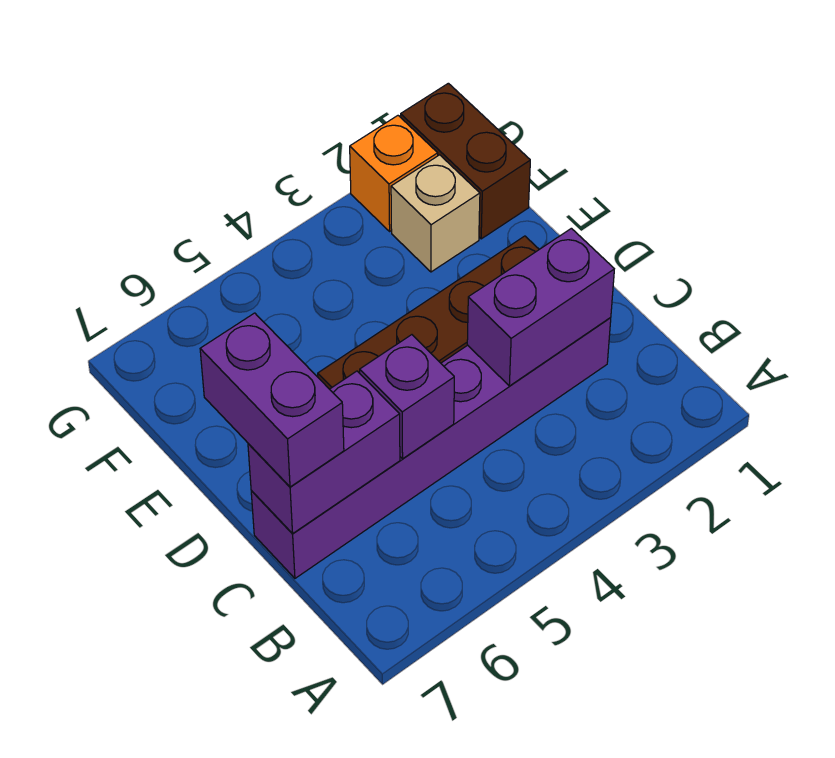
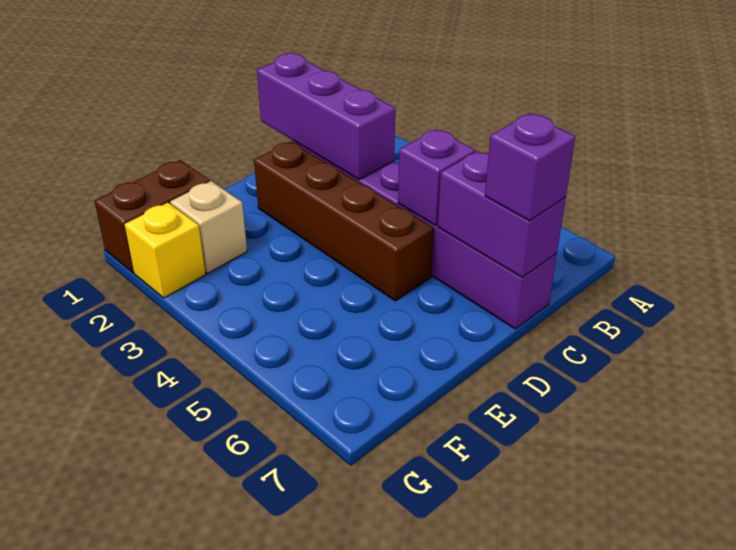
purple brick C2:C3 level 2 -> purple brick C1:C3 level 2
purple brick C7:D7 level 3 -> purple brick C7 level 3
orange brick G2 level 1 -> yellow brick G2 level 1

